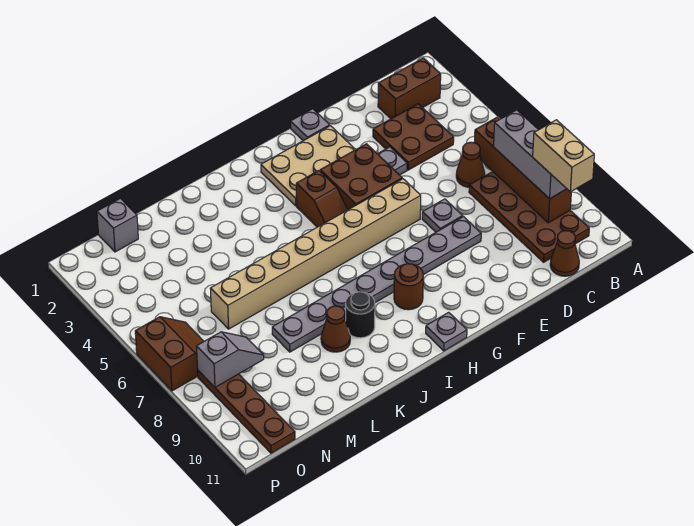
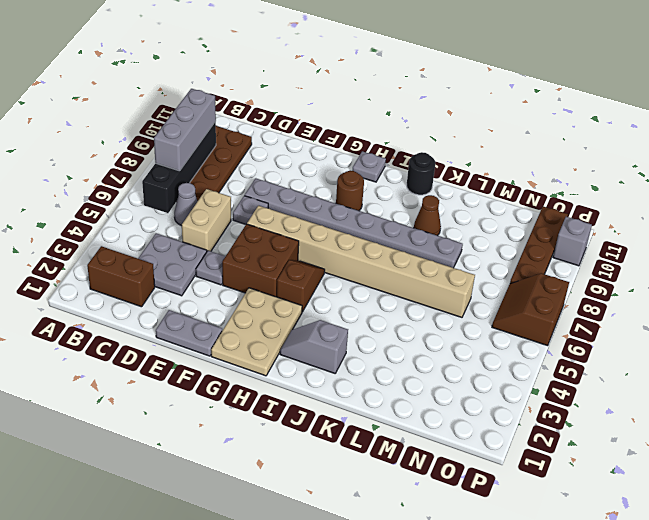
brown brick B6:B9 level 2 -> black brick B6:B9 level 2
tan brick B9:B10 level 4 -> tan brick D5:D6 level 1
brown plate C3:D4 level 1 -> grey plate C3:D4 level 1
brown cone C6 level 1 -> grey cone C6 level 1
brown cone C11 level 1 -> none
grey plate F1 level 1 -> grey plate E1:F1 level 1
tan plate F2:H3 level 1 -> tan plate G1:H3 level 1
black round brick J9 level 1 -> black round brick J11 level 1
grey brick N1 level 1 -> grey brick P10 level 1
grey slope N8:O8 level 2 top O -> grey slope I2:J2 level 1 top J

